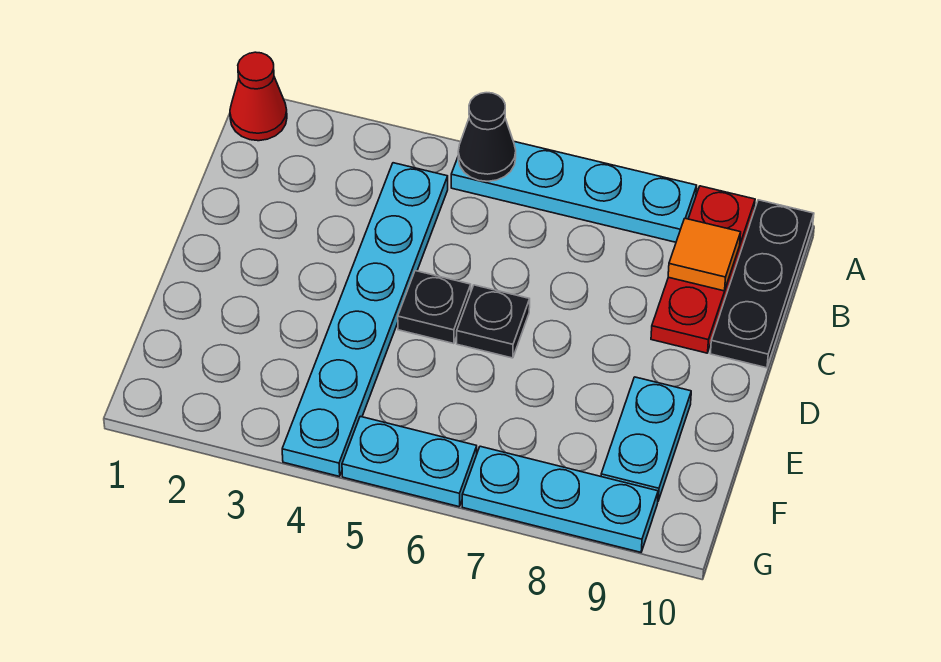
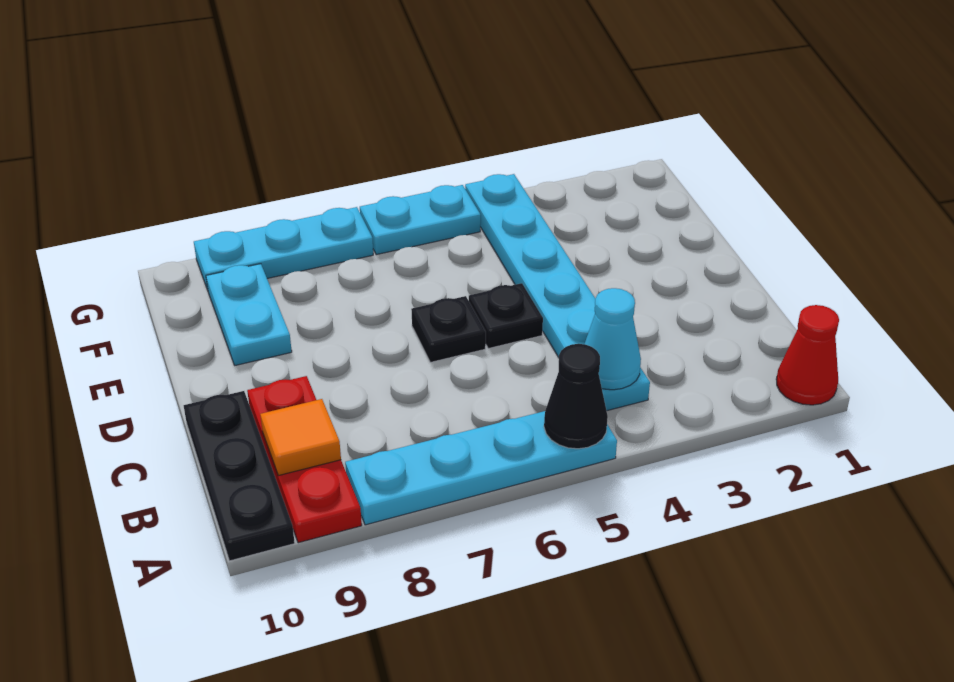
none -> cyan cone B4 level 2

